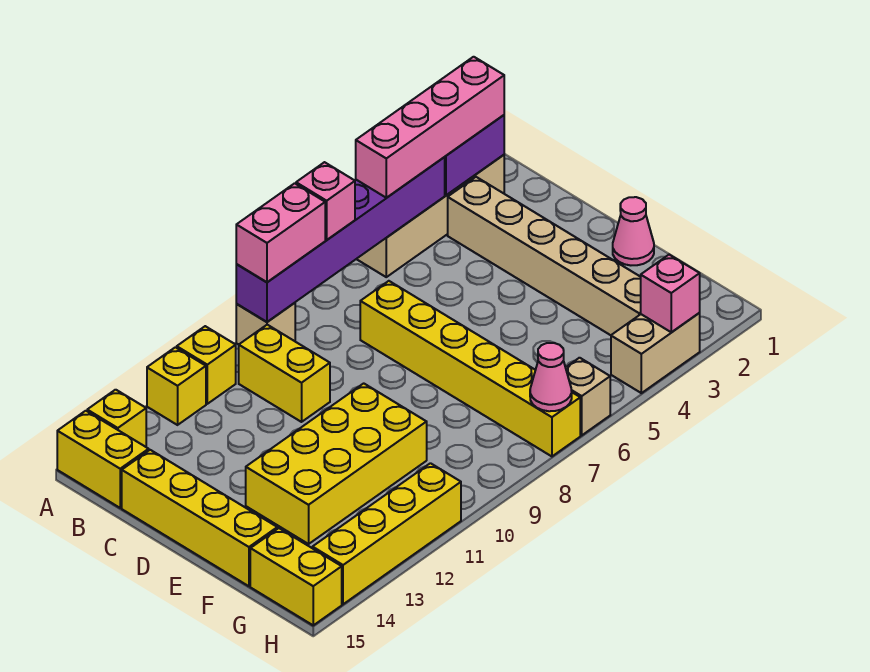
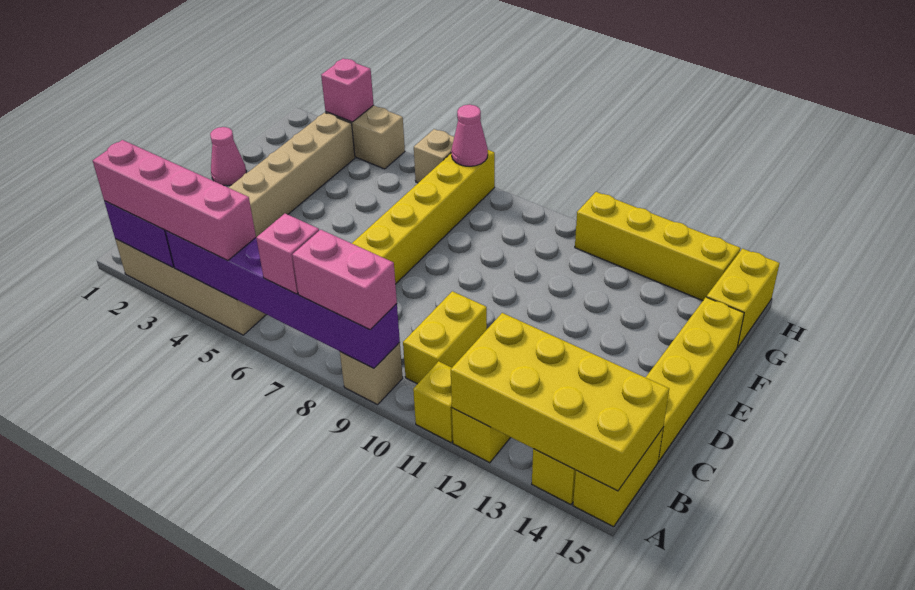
yellow brick E10:F13 level 1 -> yellow brick A12:B15 level 2

